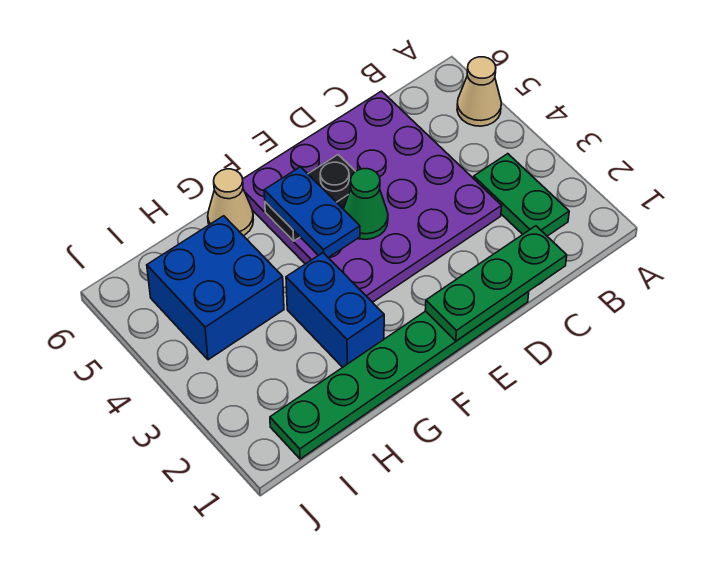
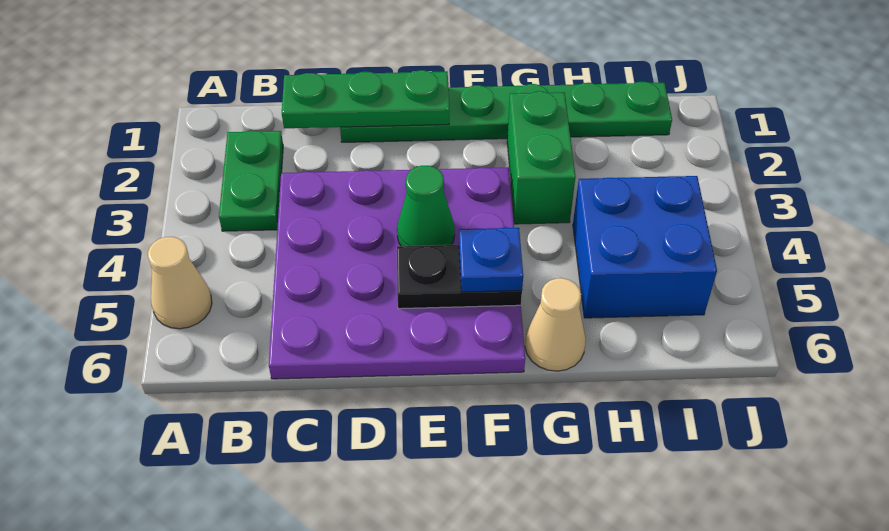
blue plate F4:F5 level 3 -> blue plate F5 level 3
blue brick G2:G3 level 1 -> green brick G2:G3 level 1

